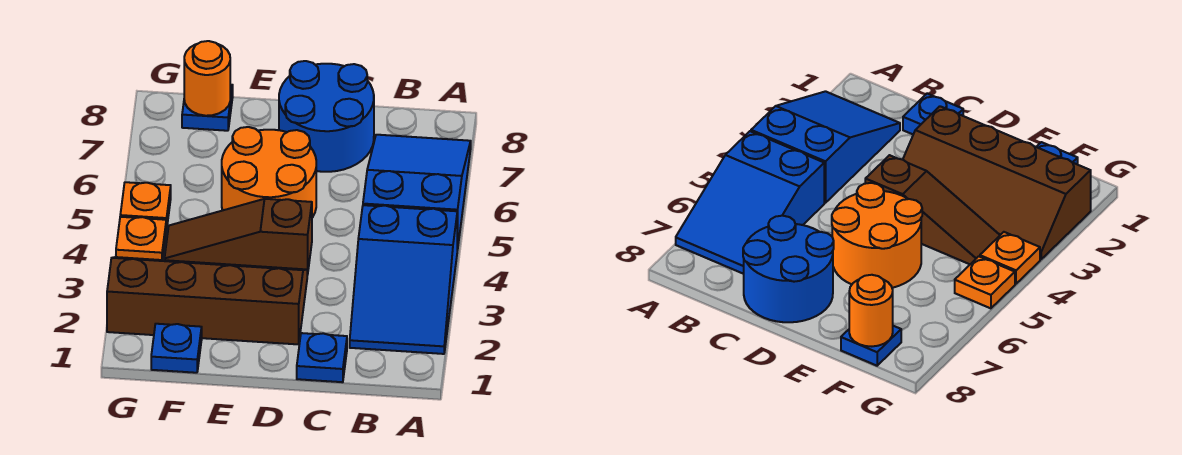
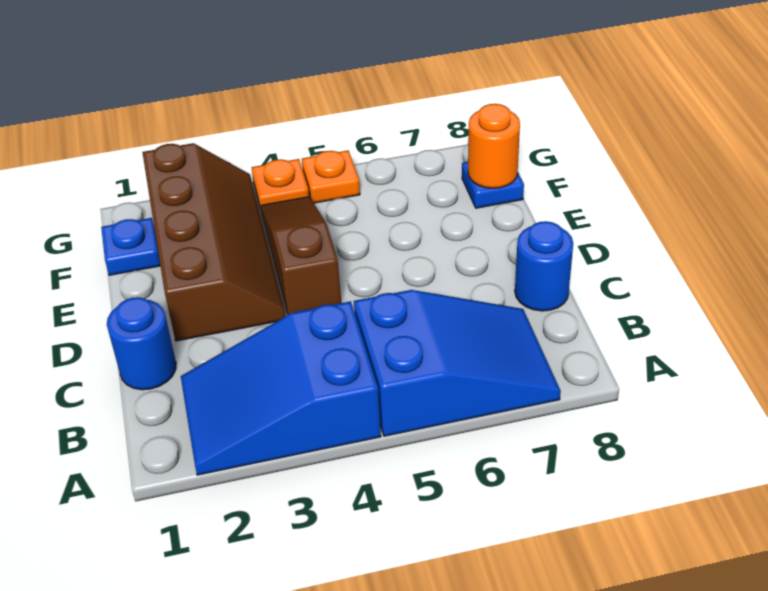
blue plate C1 level 1 -> blue round brick C1 level 1
blue round brick C7:D8 level 1 -> blue round brick C8 level 1
orange round brick D5:E6 level 1 -> none

